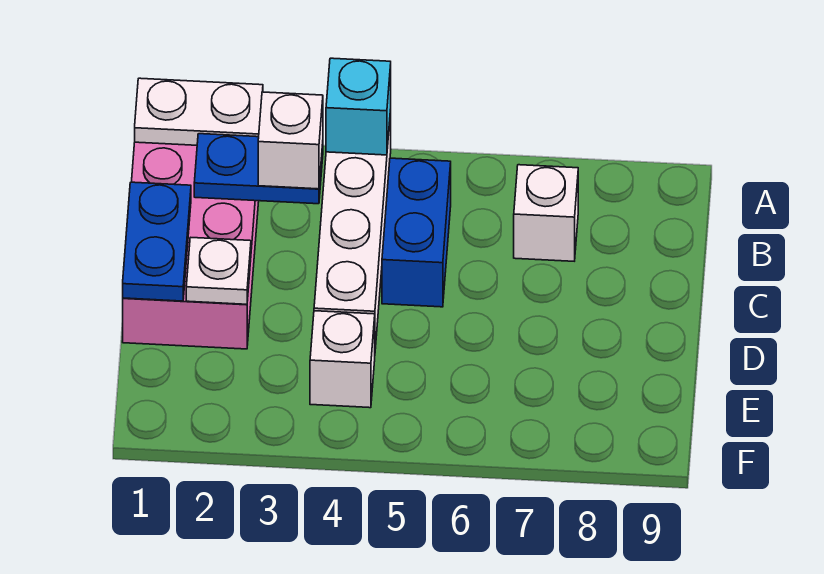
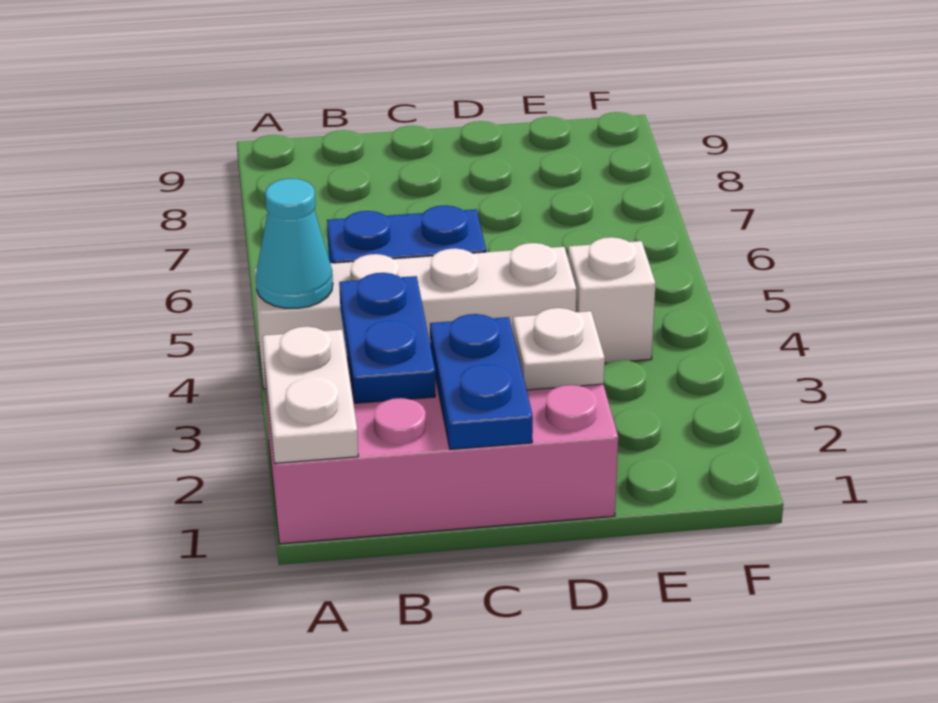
cyan brick A4 level 2 -> cyan cone A4 level 2
white brick B3 level 3 -> none
white brick B7 level 1 -> none
blue plate C1:D1 level 2 -> blue plate C1:C2 level 2

